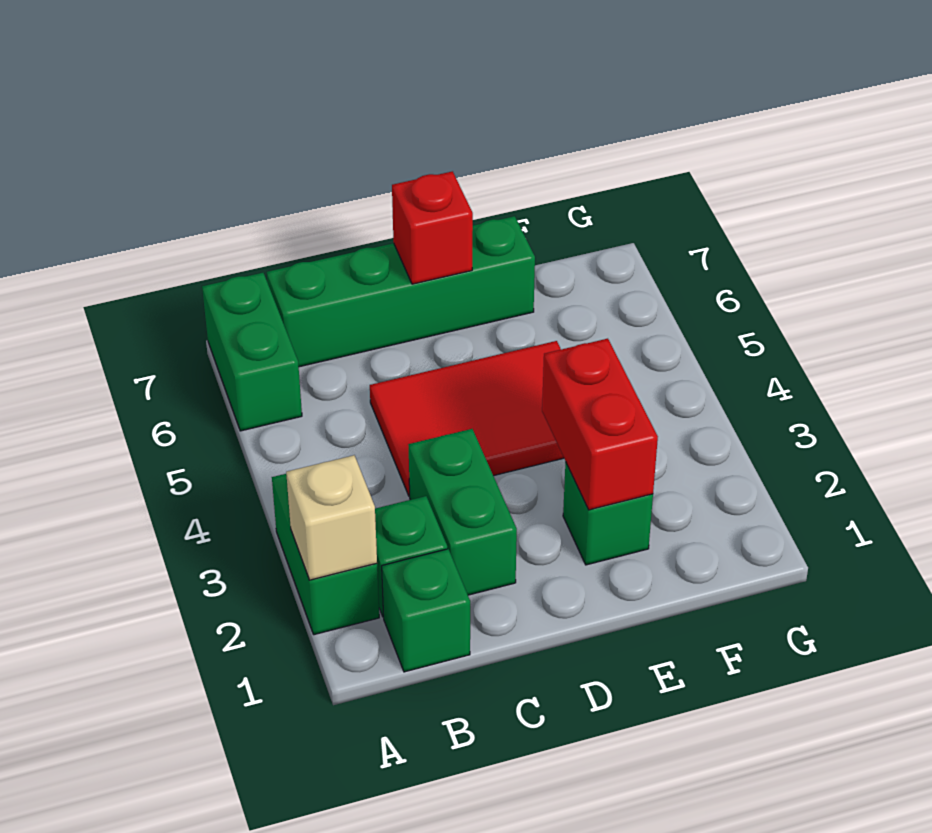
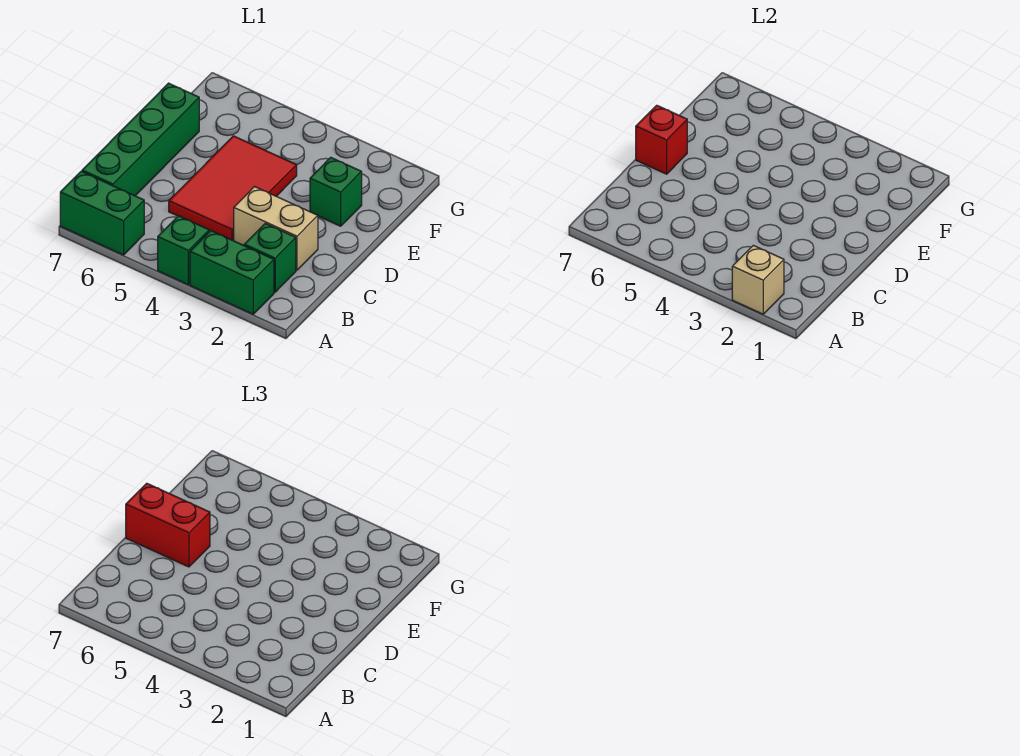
green brick B1 level 1 -> green brick A4 level 1
green brick C2:C3 level 1 -> tan brick C2:C3 level 1
red brick E2:E3 level 2 -> red brick D6:D7 level 3

